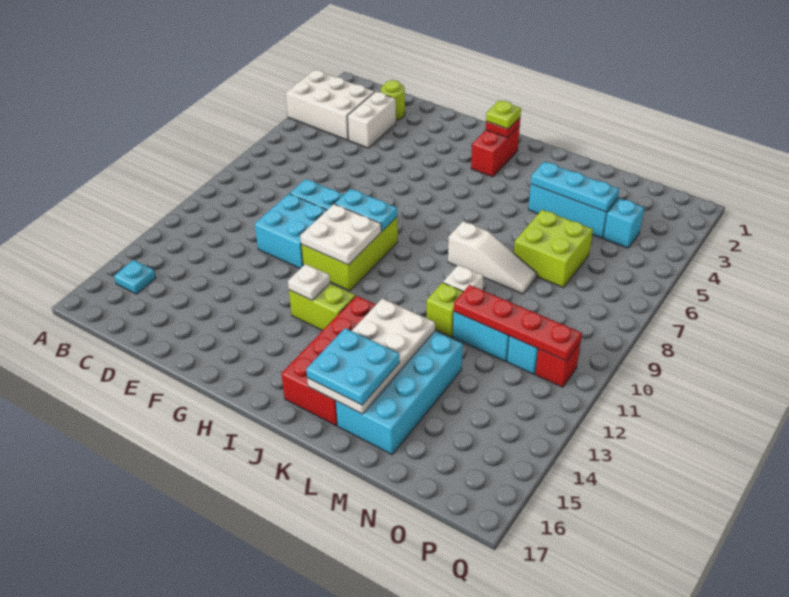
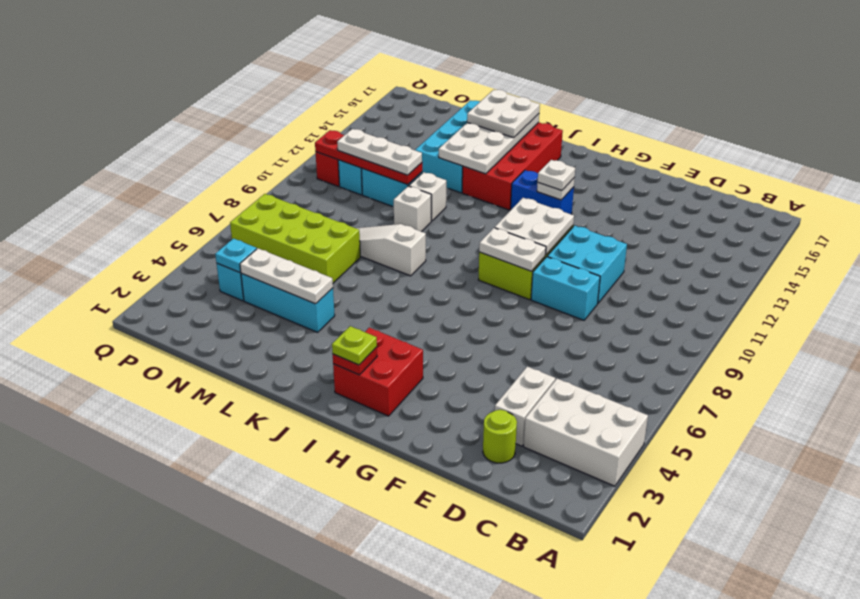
cyan plate B15 level 1 -> cyan plate O4 level 2
cyan plate G9:H9 level 2 -> white plate G9:H9 level 2
lime brick H13:I13 level 1 -> blue brick H13:I13 level 1
none -> white plate H13 level 3
red brick I2:I3 level 1 -> red brick H2:I3 level 1
cyan plate K15:L16 level 3 -> white plate K15:L16 level 3
cyan plate L4:N4 level 2 -> white plate L4:N4 level 2
lime brick L11 level 1 -> white brick L11 level 1
lime brick M6:N7 level 1 -> lime brick M6:P7 level 1
none -> white plate M11:O11 level 3

